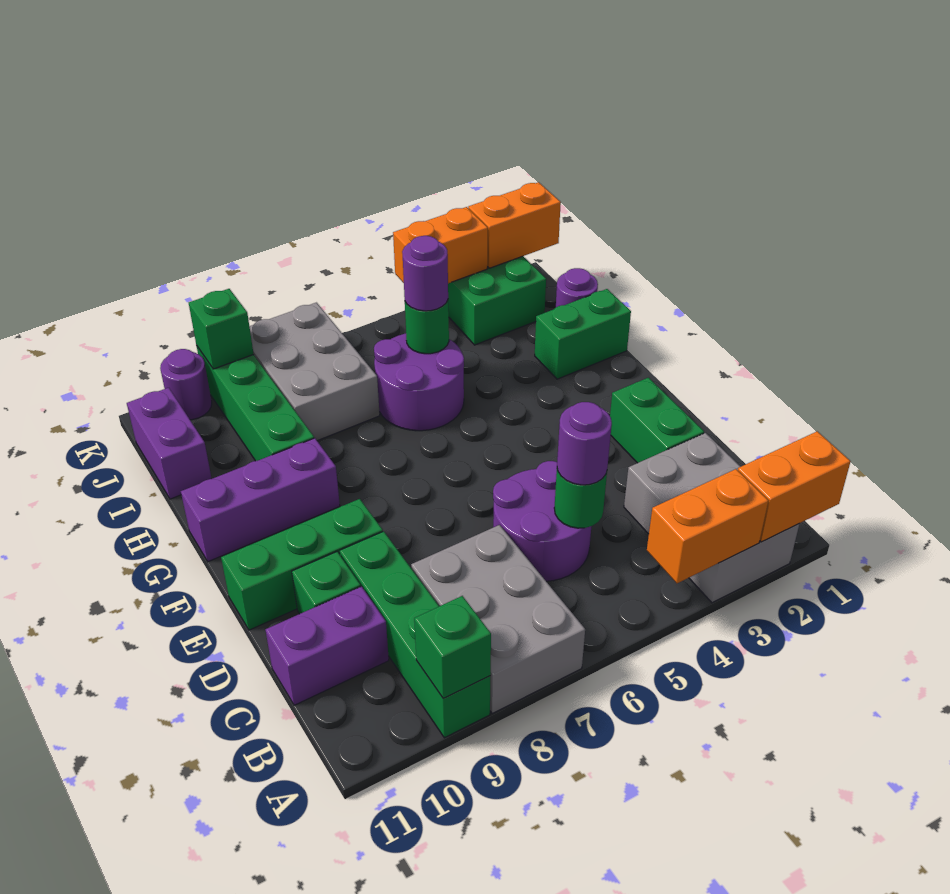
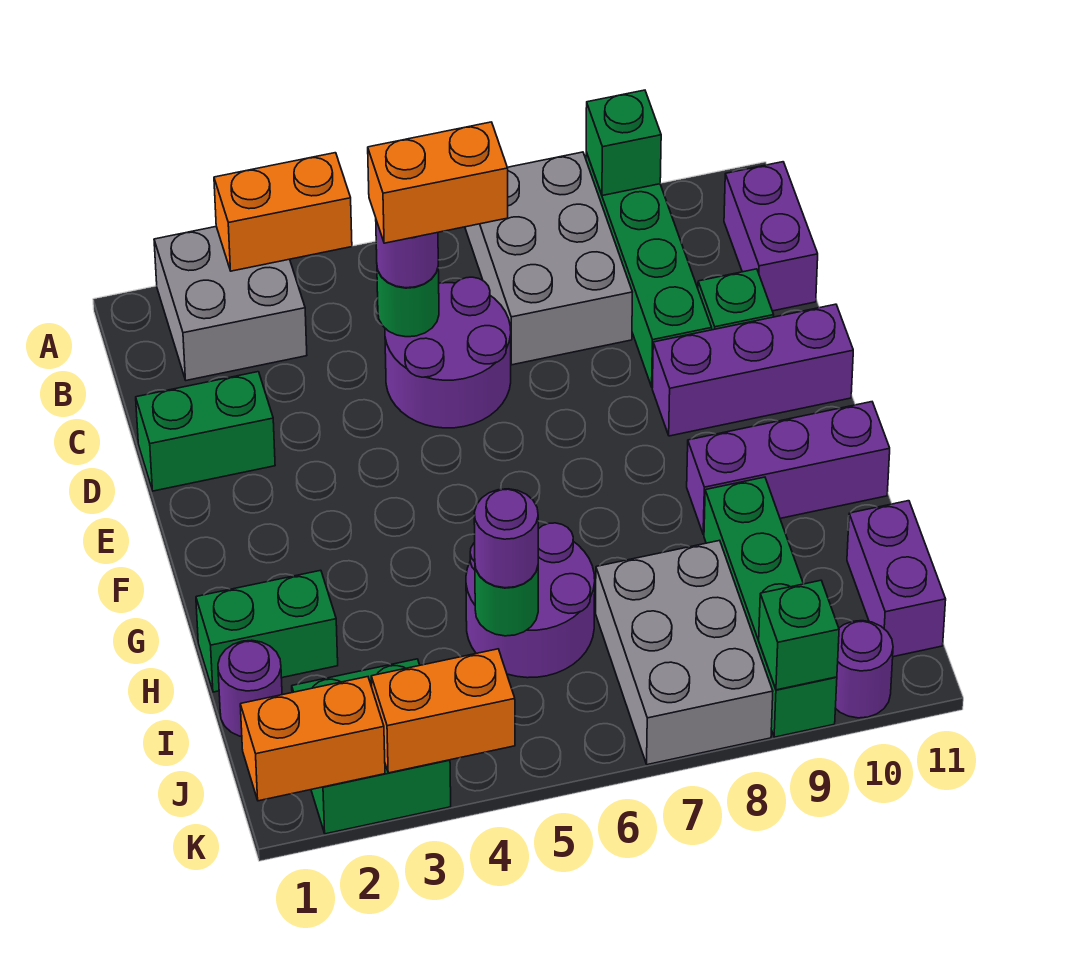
orange brick A1:A2 level 2 -> orange brick C5:C6 level 4
grey brick A2:C3 level 1 -> grey brick A2:B3 level 1
purple brick C10:C11 level 1 -> purple brick B11:C11 level 1
green brick D2:E2 level 1 -> green brick D1:D2 level 1
green brick E9:E11 level 1 -> purple brick E9:E11 level 1

